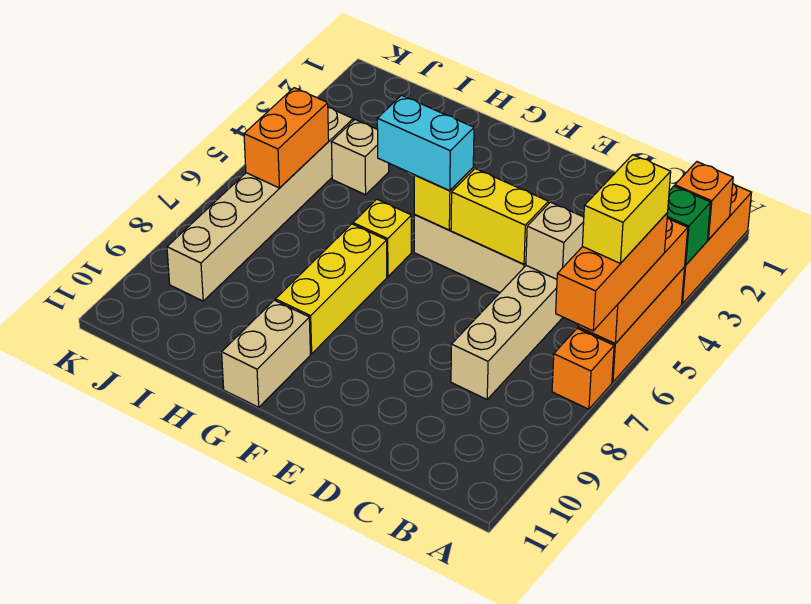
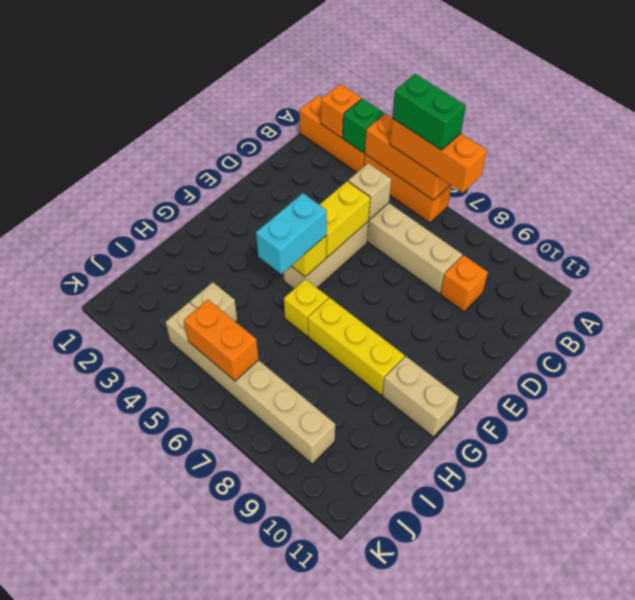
yellow brick A5:A6 level 4 -> green brick A5:A6 level 4
orange brick A7 level 1 -> orange brick C9 level 1

